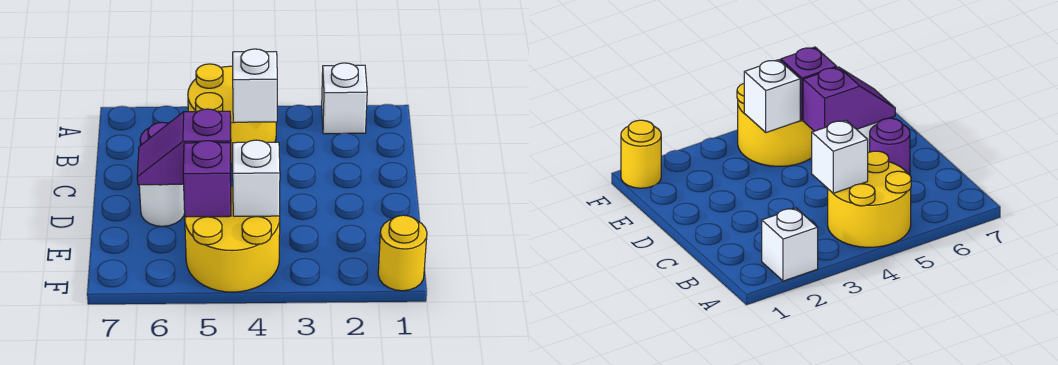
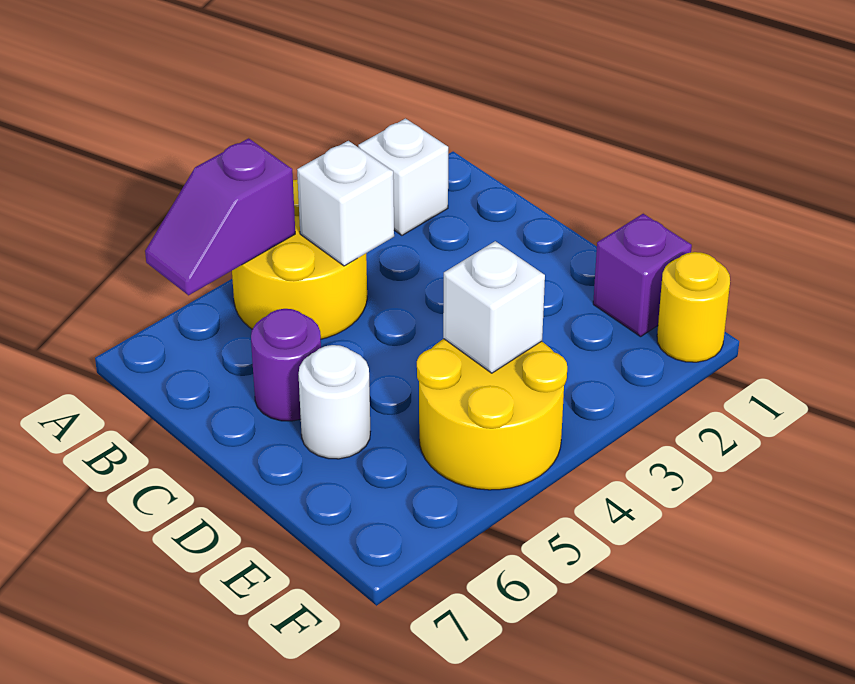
purple slope D5:D6 level 2 top 5 -> purple slope A5:A6 level 2 top 5
purple brick E5 level 2 -> purple brick E1 level 1

